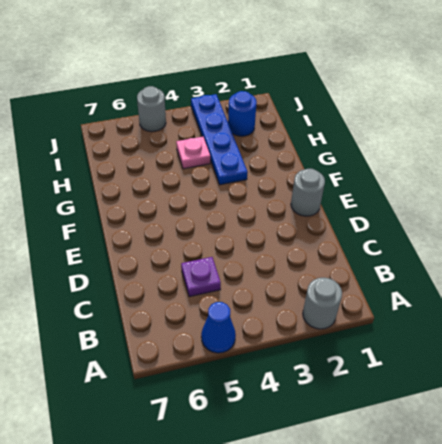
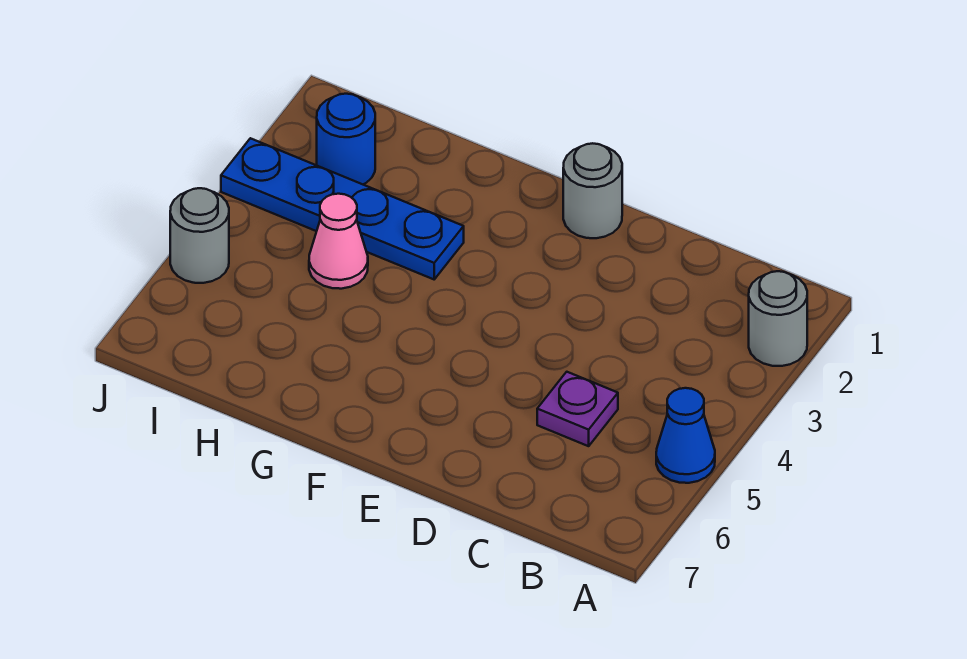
pink plate H4 level 1 -> pink cone H4 level 1

